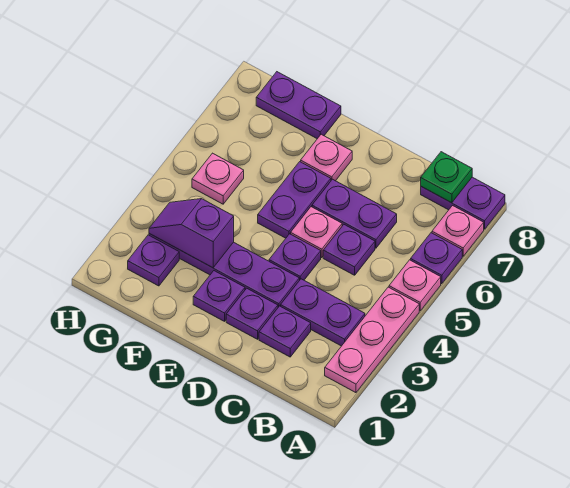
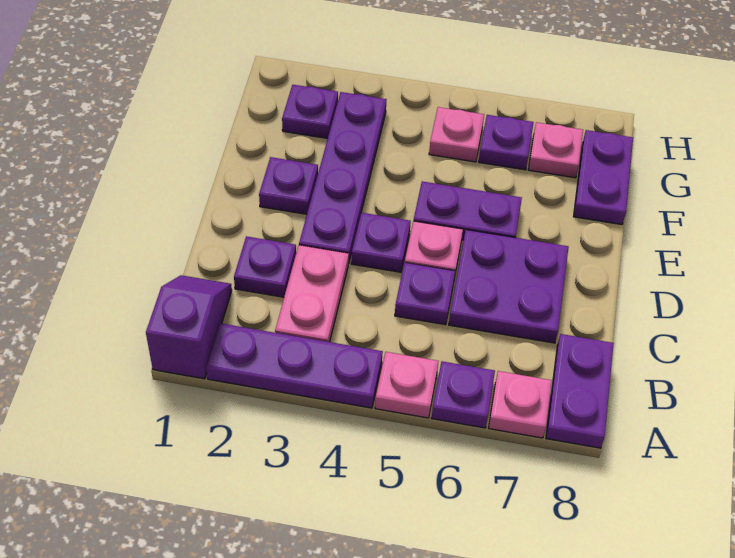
pink plate A2:A4 level 1 -> purple plate A2:A4 level 1
purple plate B3:C3 level 1 -> pink plate B3:C3 level 1
green plate B8 level 2 -> none
purple plate C6:D6 level 1 -> purple plate C6:D7 level 1
purple plate D2 level 1 -> purple plate G6 level 1
pink plate E7 level 1 -> pink plate G7 level 1
purple slope F3:G3 level 2 top F -> purple slope A1:B1 level 1 top A

